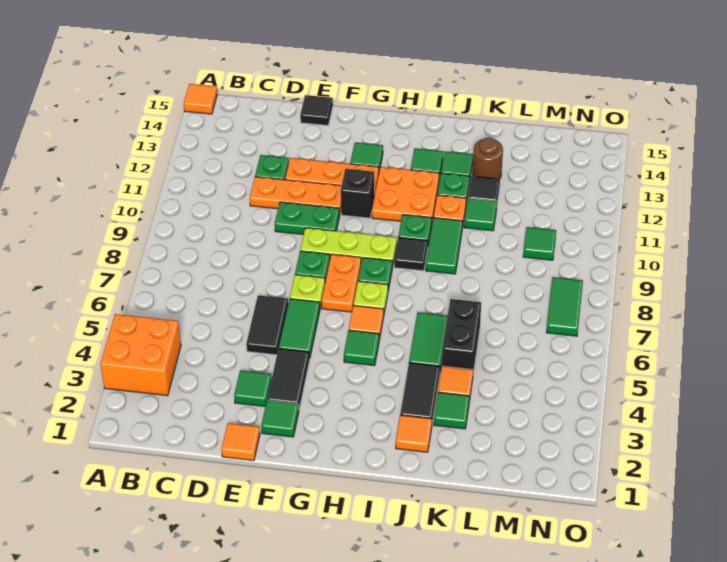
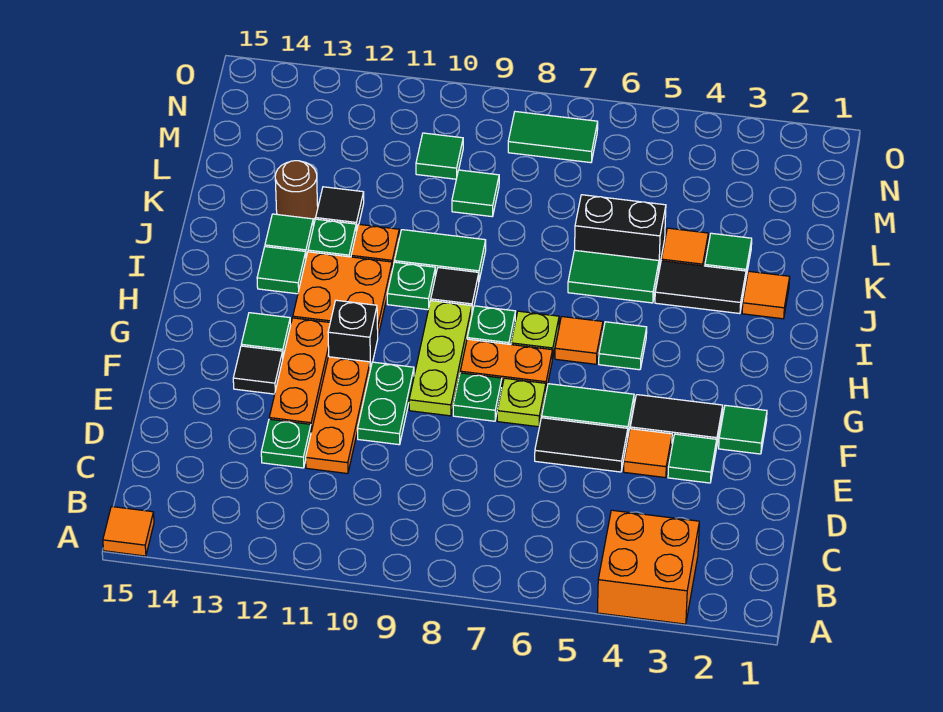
orange tile E1 level 1 -> orange tile E4 level 1
black tile E15 level 1 -> black tile F13 level 1
green tile K11 level 1 -> green tile L9 level 1

